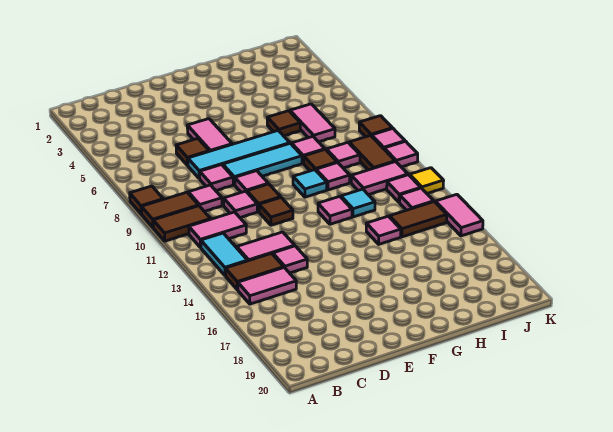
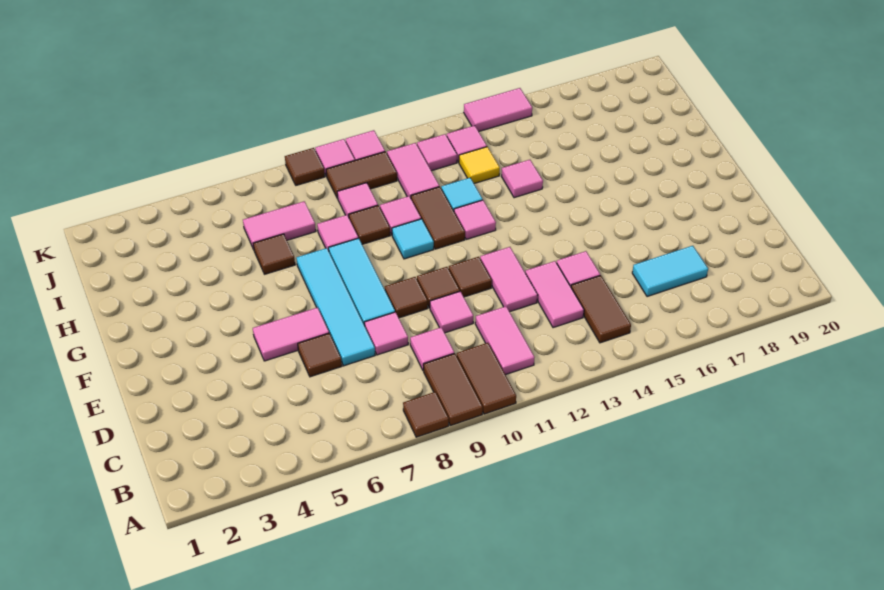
cyan tile B12:B13 level 1 -> cyan tile C16:C17 level 1
pink tile B15:C15 level 1 -> pink tile D12:E12 level 1
pink tile E9 level 1 -> brown tile E9 level 1
brown tile I14:J14 level 1 -> brown tile G11:H11 level 1
yellow tile K12 level 1 -> yellow tile I13 level 1

